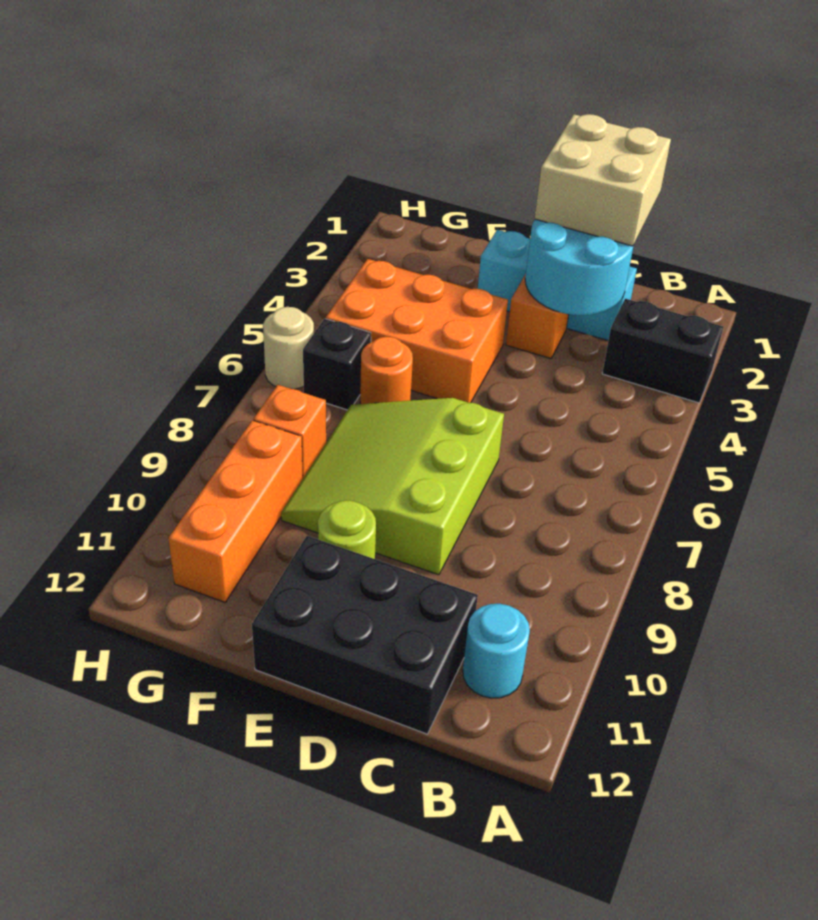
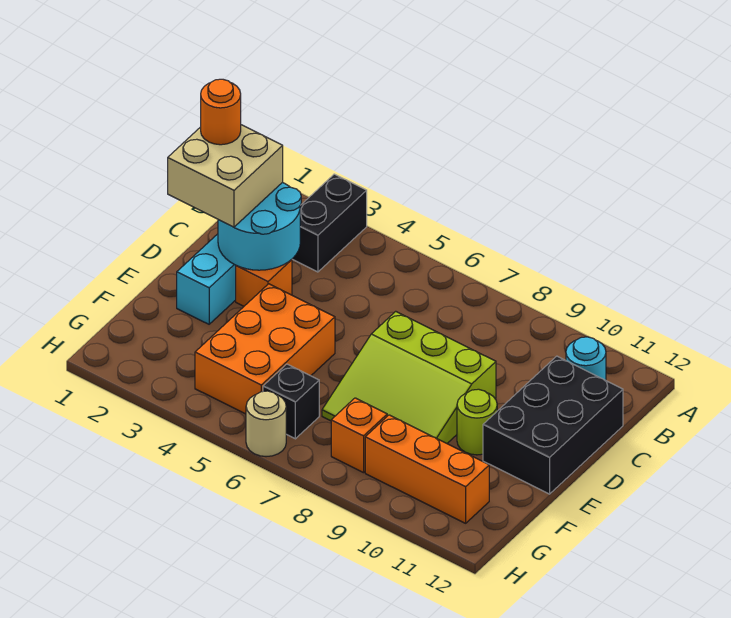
orange round brick F6 level 1 -> orange round brick C1 level 4

